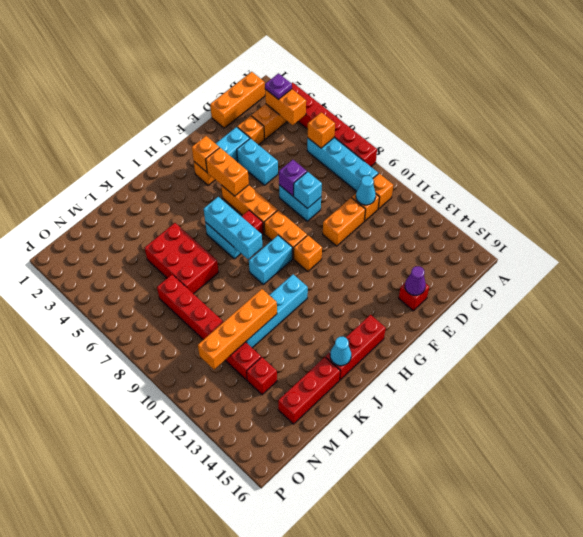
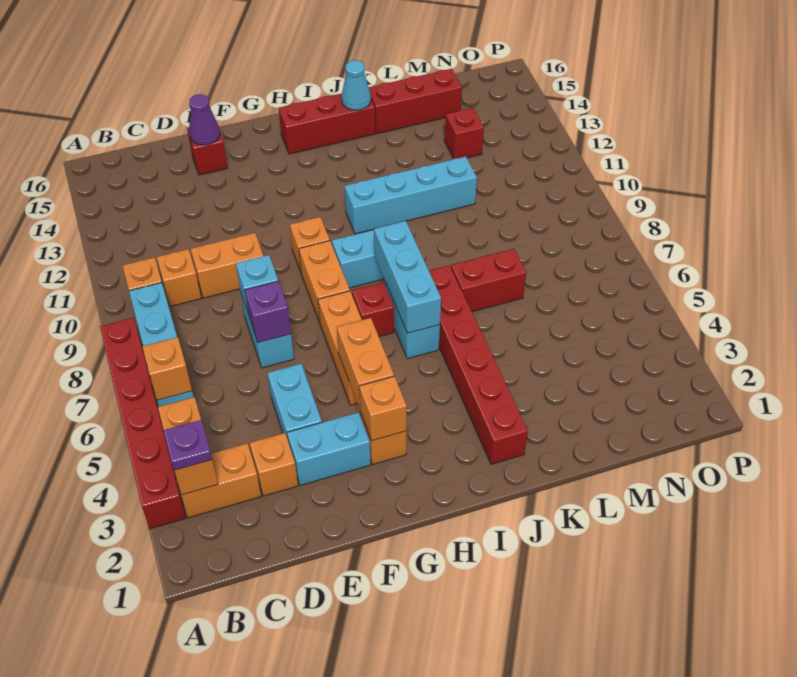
orange brick B1:D1 level 1 -> none
cyan cone C10 level 2 -> none
red brick K5:L7 level 1 -> red brick K7:L7 level 1
orange brick K11:N11 level 2 -> none
red brick M7:M12 level 1 -> red brick J2:J7 level 1

